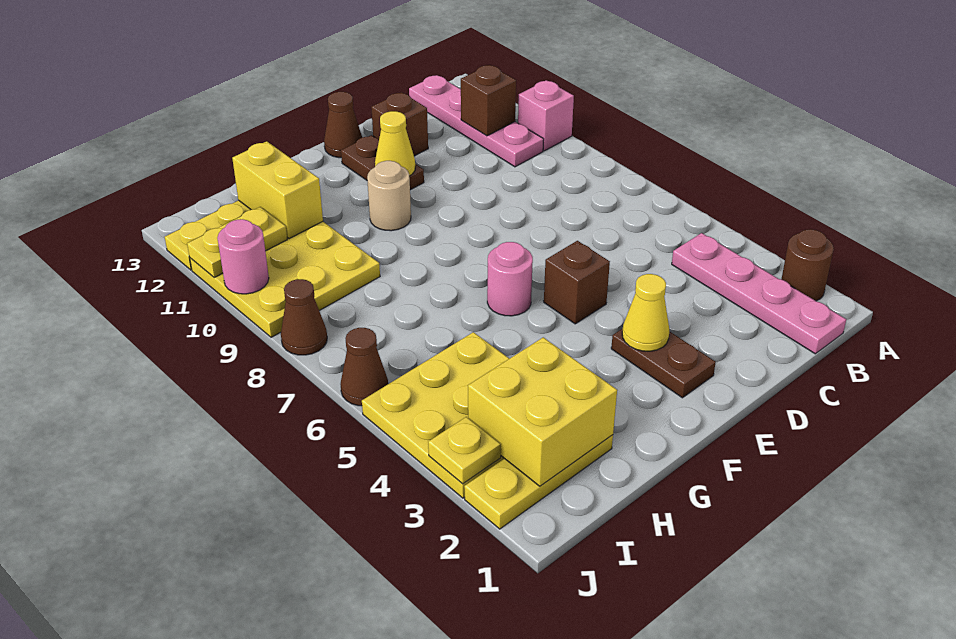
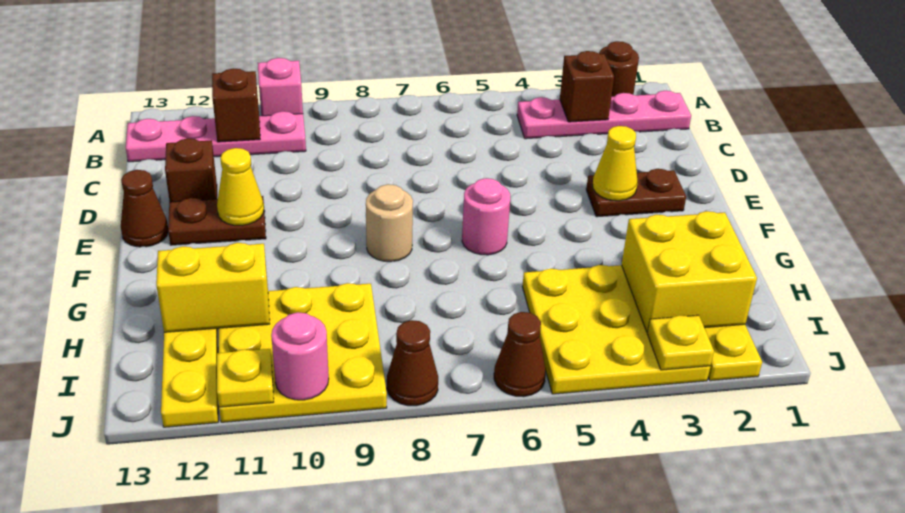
brown brick E5 level 1 -> brown brick B3 level 2
tan round brick F10 level 1 -> tan round brick F8 level 1
yellow plate I11:J11 level 2 -> yellow plate J11 level 2

